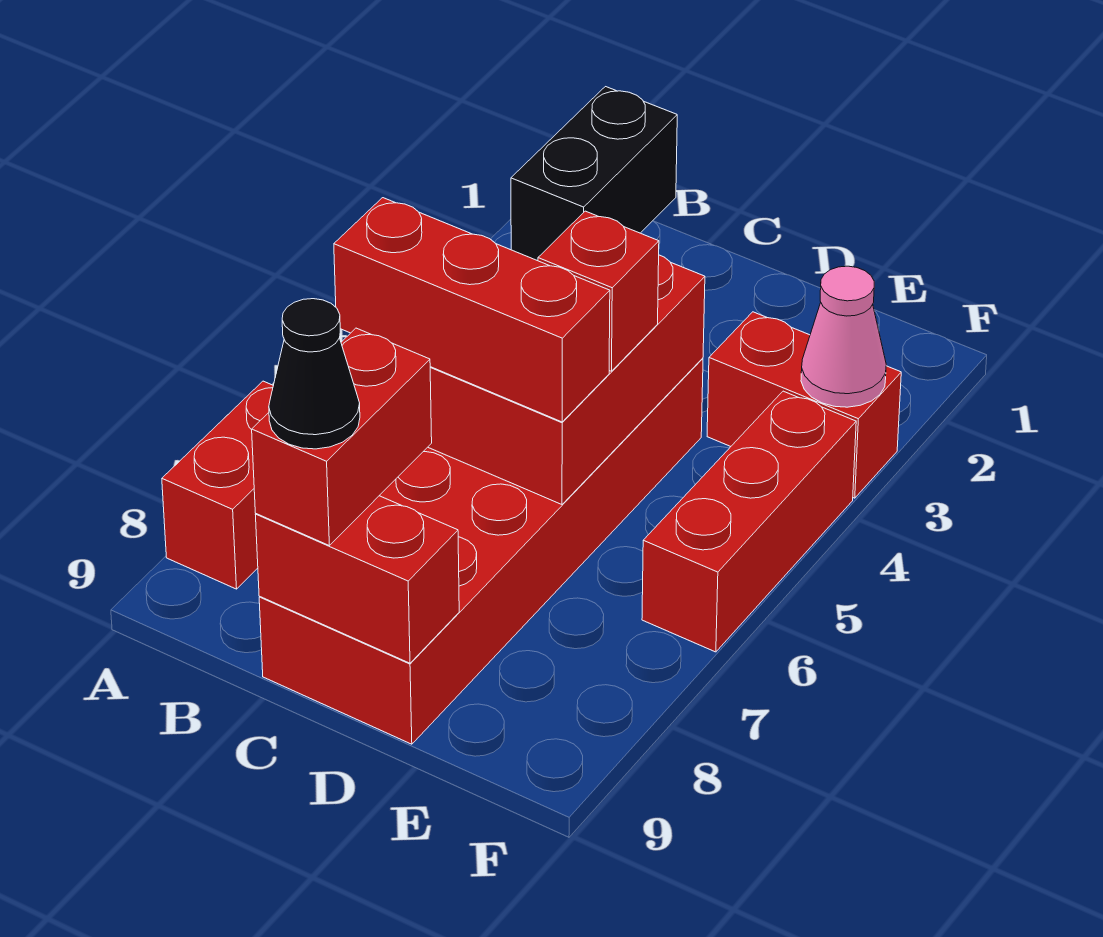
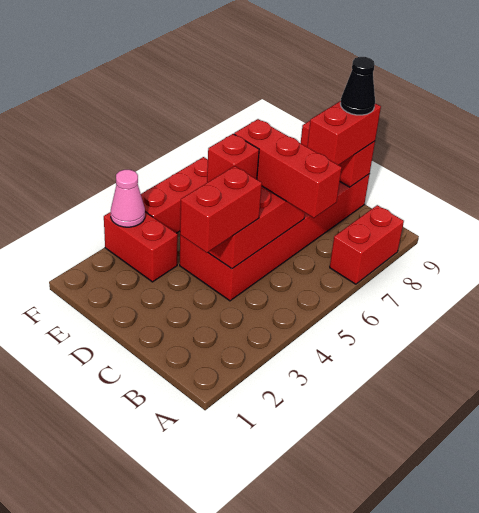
black brick C3:C4 level 3 -> red brick C3:C4 level 3

